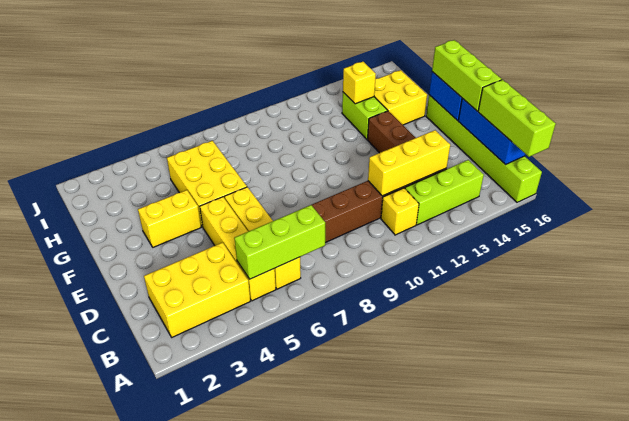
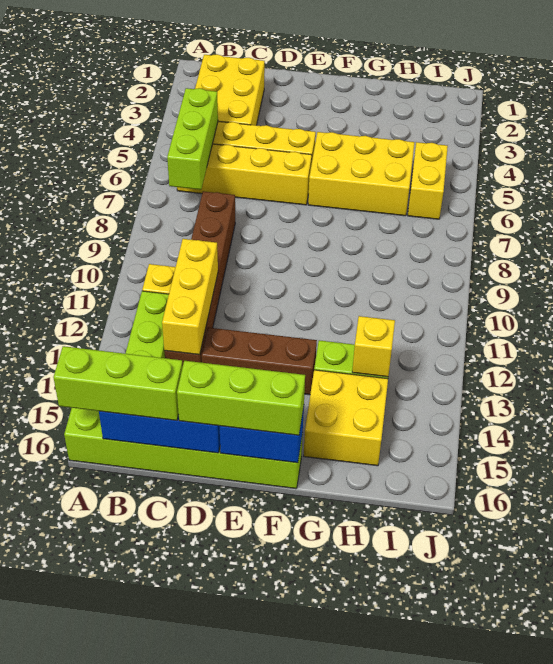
yellow brick F3:F4 level 1 -> yellow brick I5:I6 level 1

